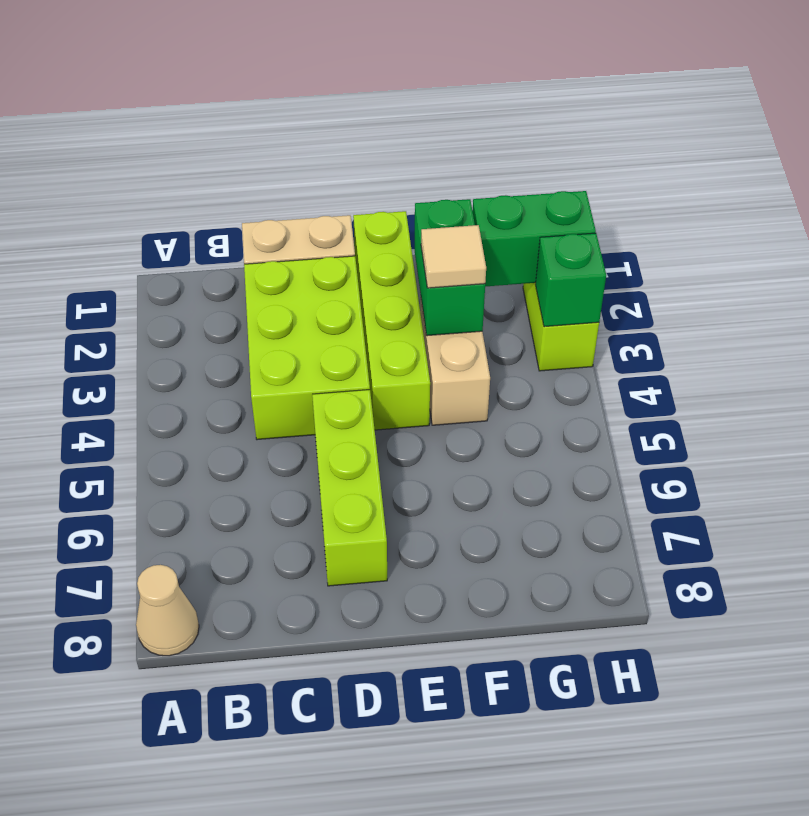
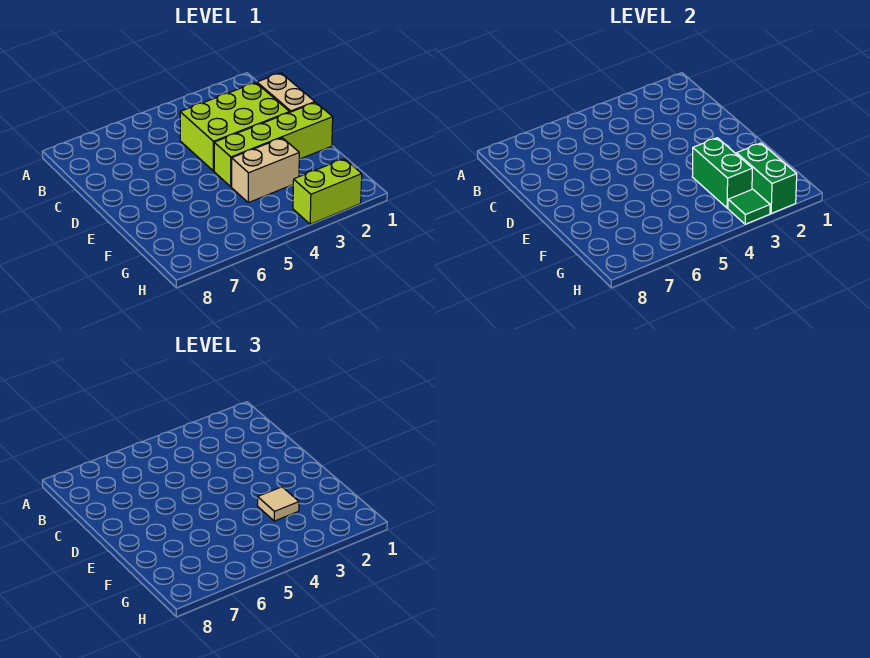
tan cone A8 level 1 -> none
lime brick D5:D7 level 1 -> none
green brick F2:F3 level 2 -> green brick F3:G3 level 2
green brick H3 level 2 -> green tile H3 level 2

